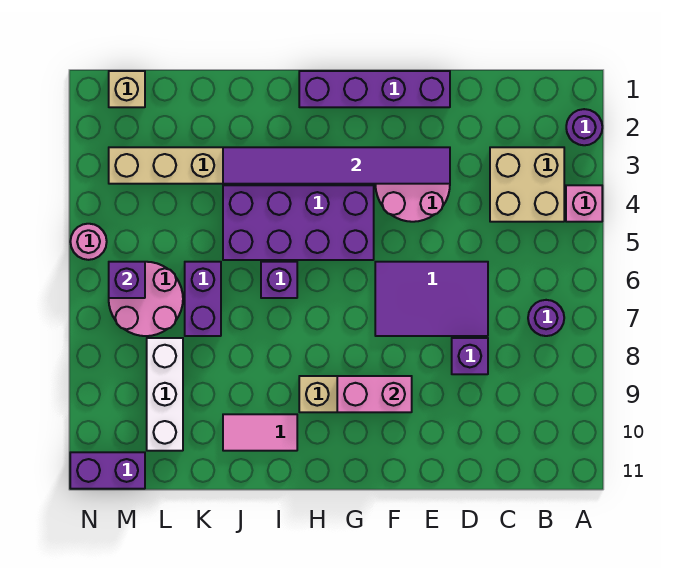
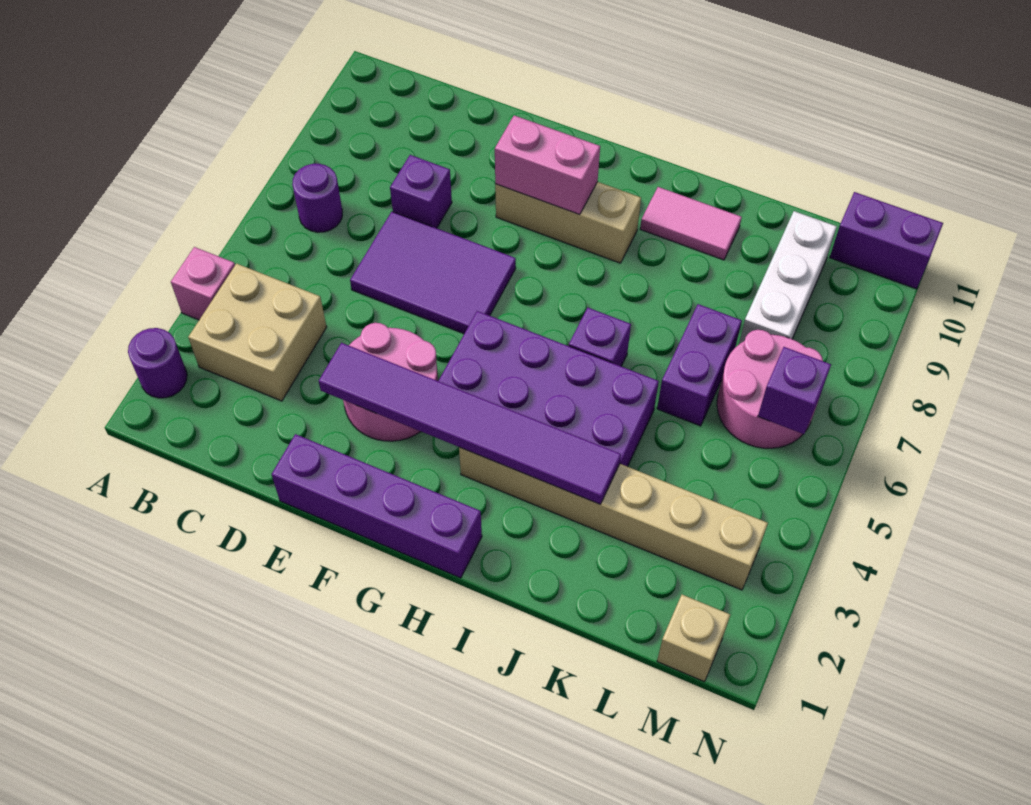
pink round brick N5 level 1 -> none

